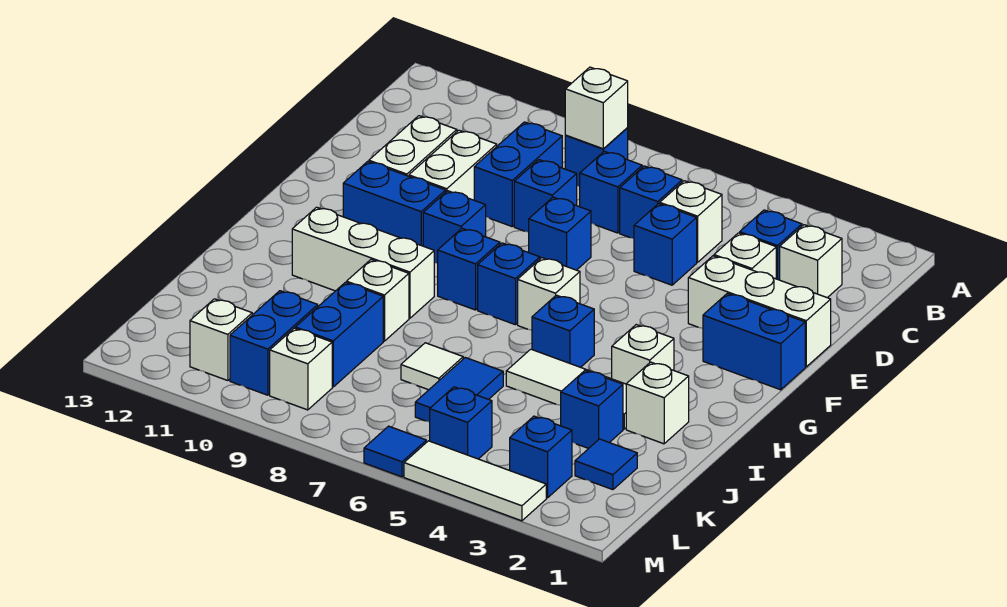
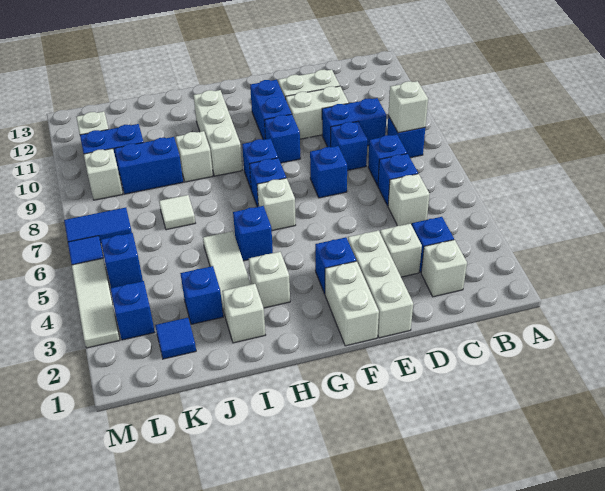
blue brick D5 level 1 -> blue brick F3 level 1
blue brick F1:F2 level 1 -> white brick F1:F2 level 1
blue tile J6:K6 level 1 -> blue tile L7:M7 level 1

